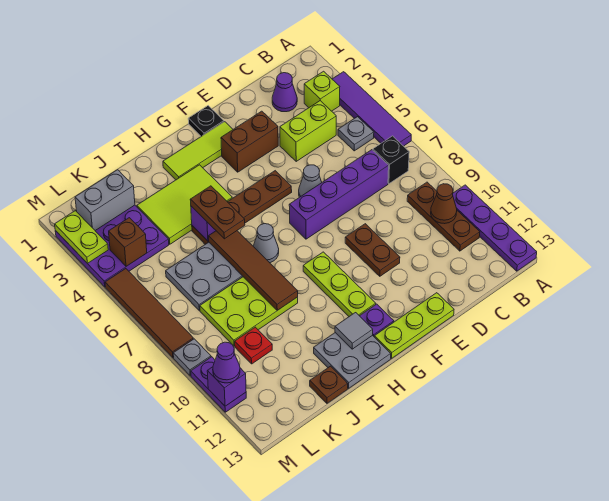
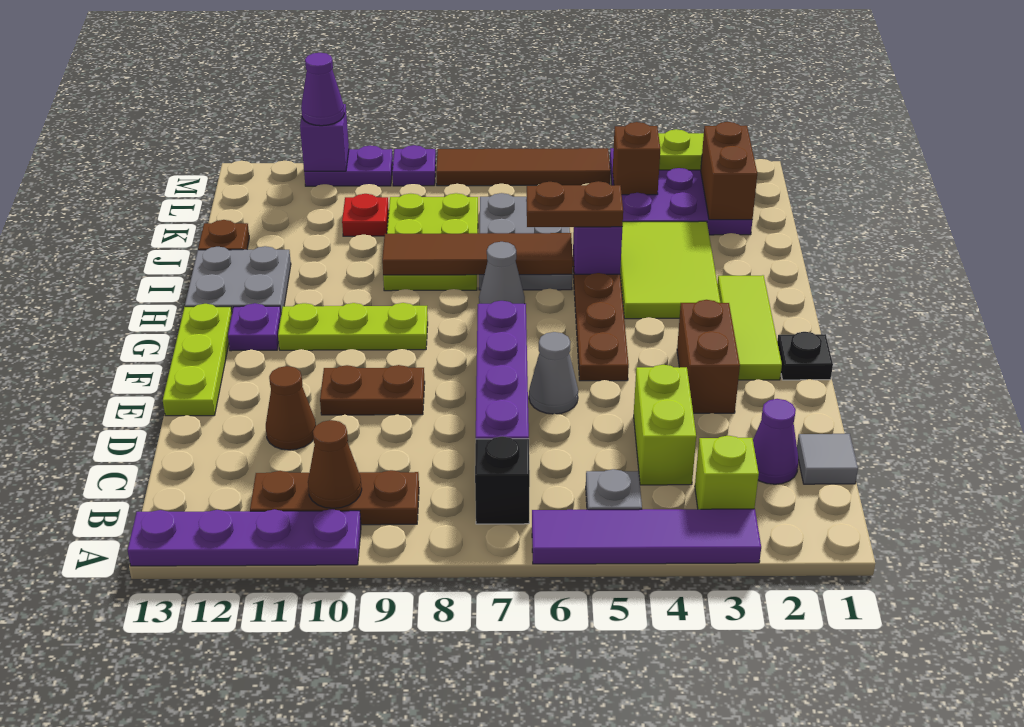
none -> brown cone D11 level 1
grey tile H12 level 2 -> grey tile C1 level 1
grey brick K2:L2 level 2 -> brown brick K2:L2 level 2
grey plate M9 level 1 -> purple plate M9 level 1

